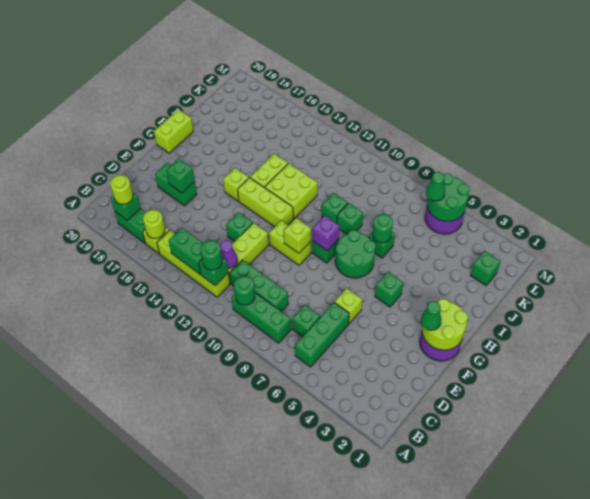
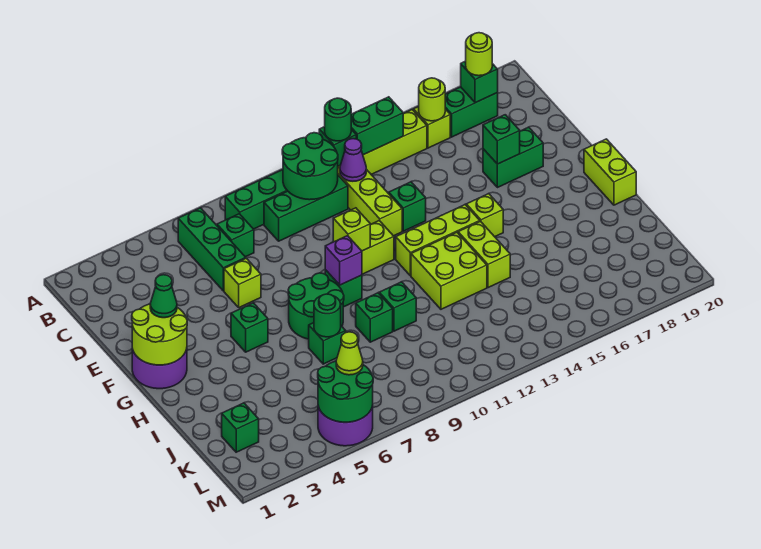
green round brick B10 level 2 -> green round brick B10:C11 level 2
green cone L6 level 3 -> lime cone L6 level 3

